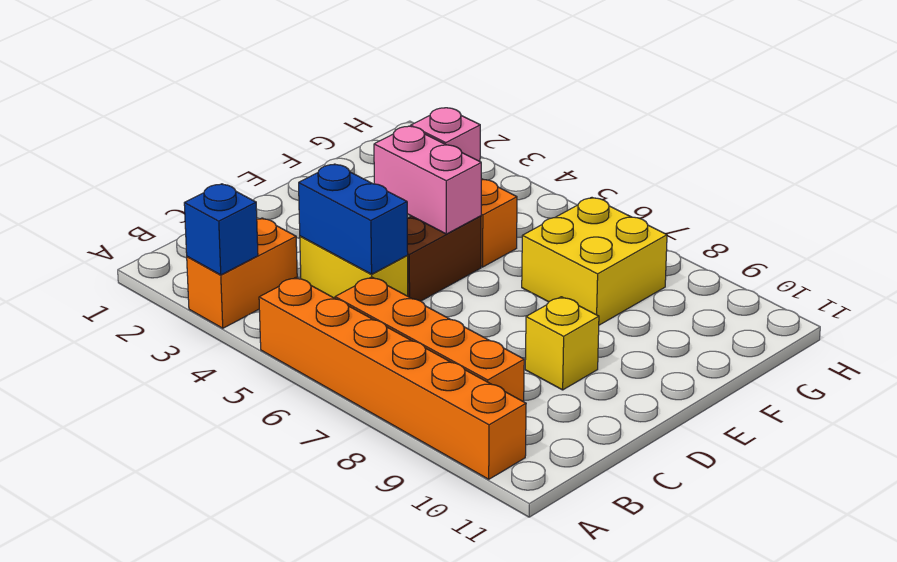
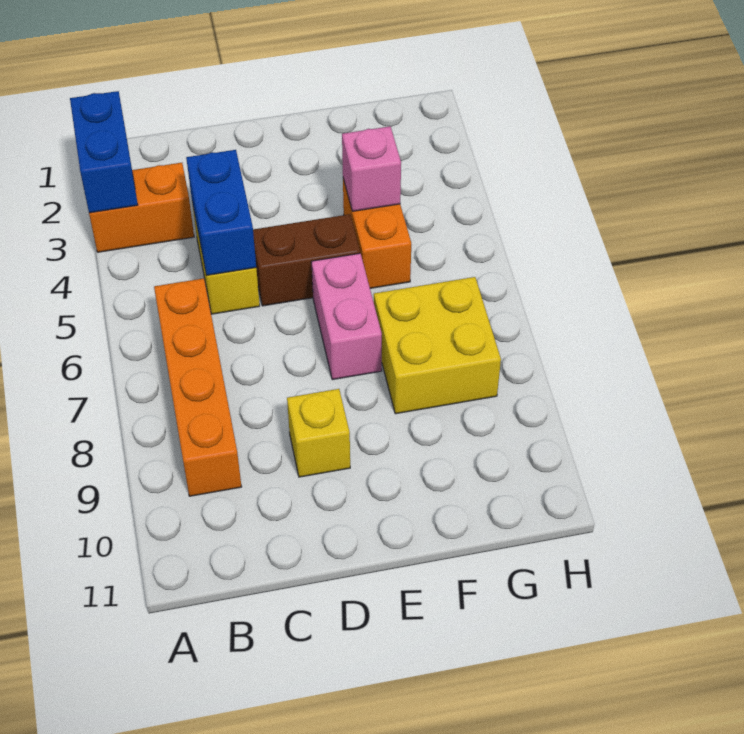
blue brick A3 level 2 -> blue brick A2:A3 level 2
orange brick A5:A10 level 1 -> none
pink brick E4:E5 level 2 -> pink brick E6:E7 level 1

